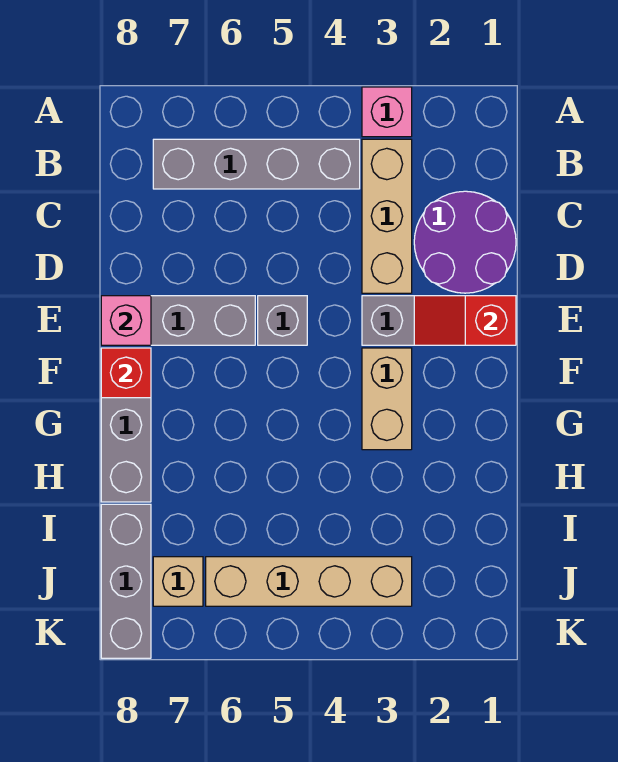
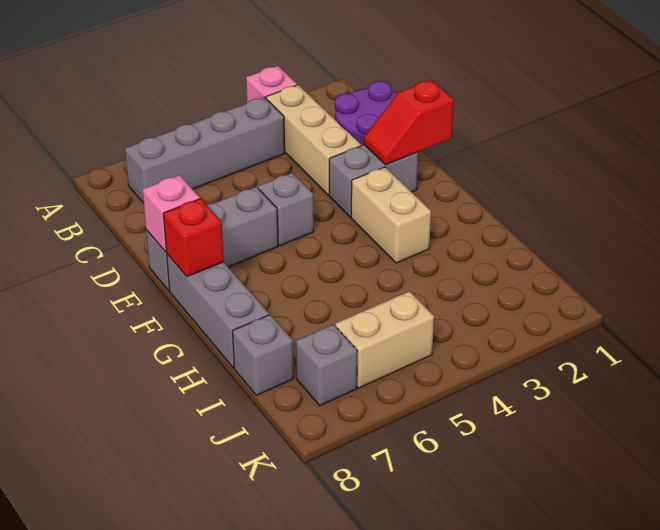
grey brick I8:K8 level 1 -> grey brick I8 level 1
tan brick J3:J6 level 1 -> tan brick J5:J6 level 1
tan brick J7 level 1 -> grey brick J7 level 1

